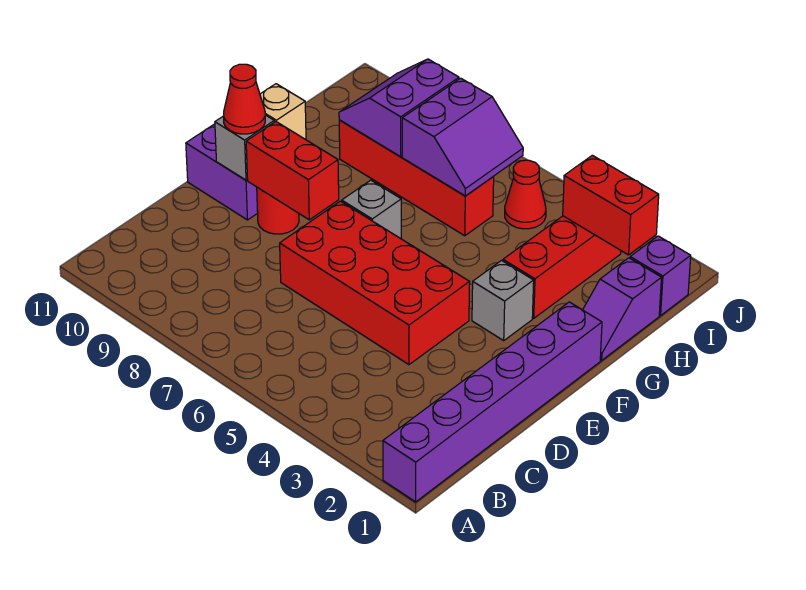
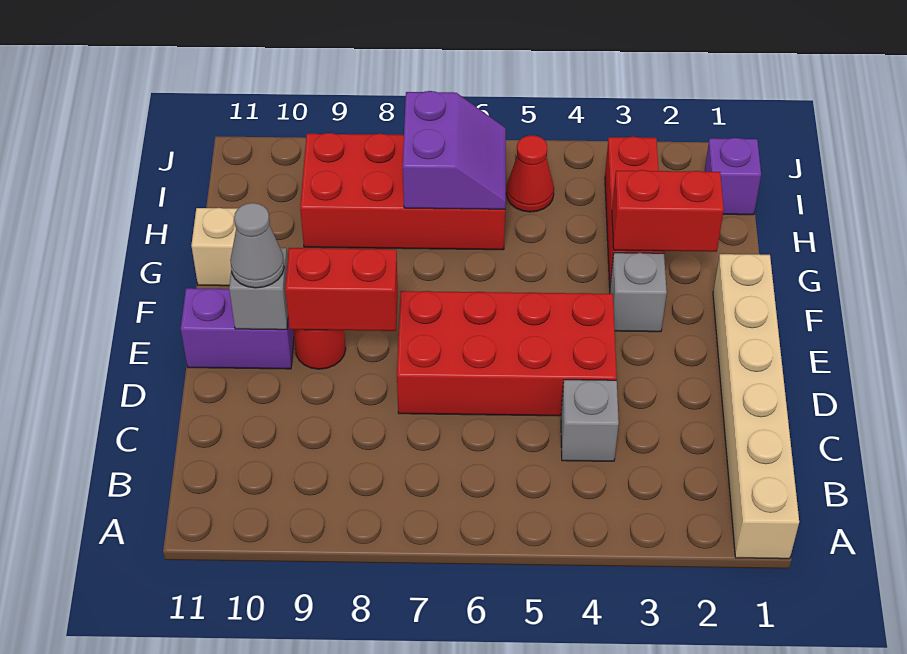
purple brick A1:F1 level 1 -> tan brick A1:F1 level 1
red cone E10 level 3 -> grey cone E10 level 3
grey brick F7 level 1 -> grey brick C4 level 1
purple slope G1:H1 level 1 top H -> none
red brick H6:H9 level 1 -> red brick H6:I9 level 1
purple slope H8:I9 level 2 top 8 -> none
red brick I2:I3 level 2 -> red brick G2:G3 level 2

